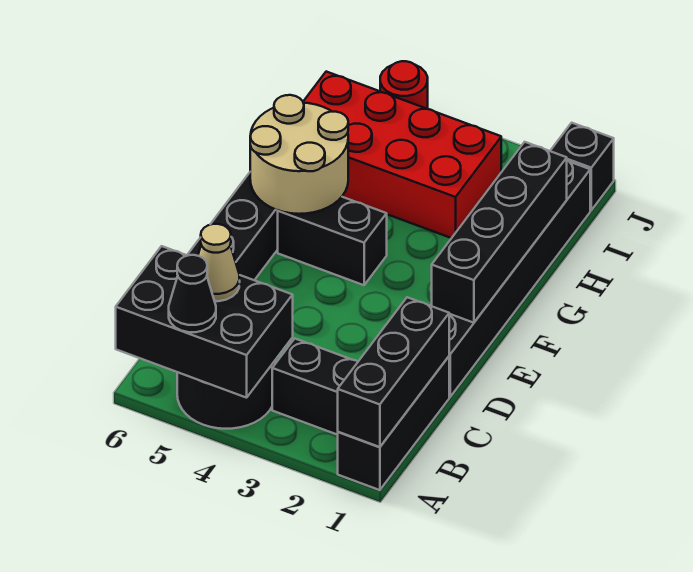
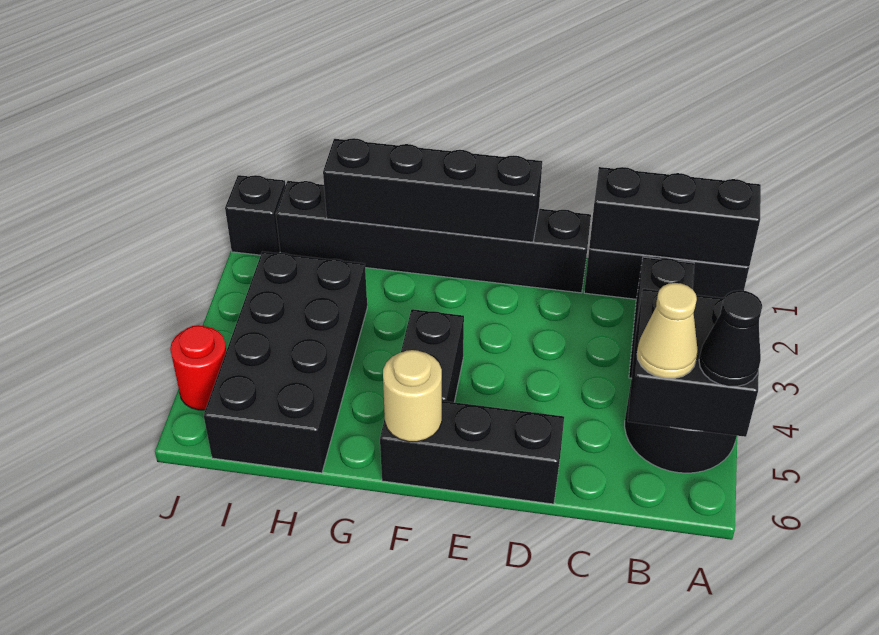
black brick A4:B6 level 2 -> black brick A4:B5 level 2
tan round brick F5:G6 level 2 -> tan round brick F6 level 2
red brick H3:I6 level 1 -> black brick H3:I6 level 1

